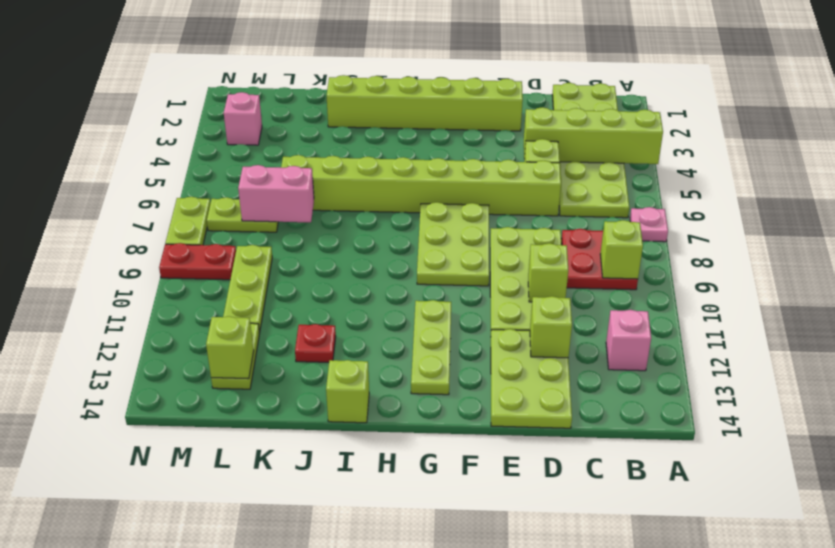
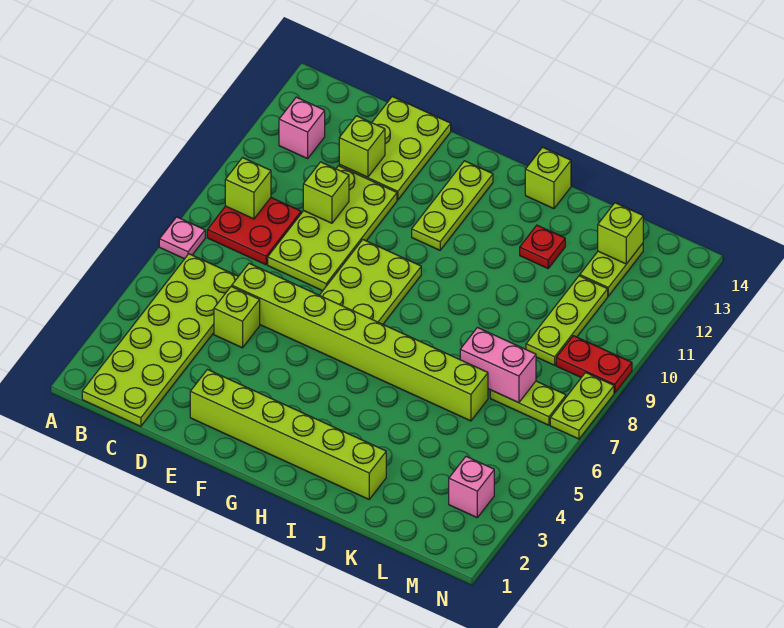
lime brick A4:D4 level 2 -> none

